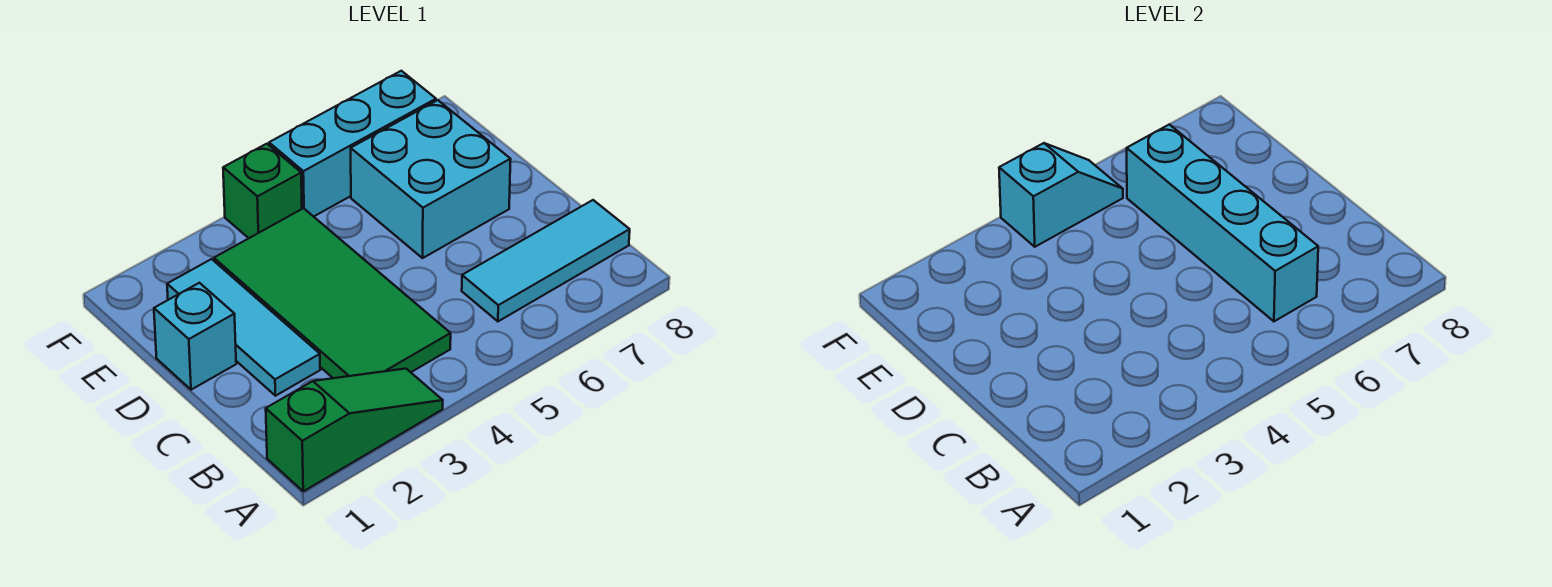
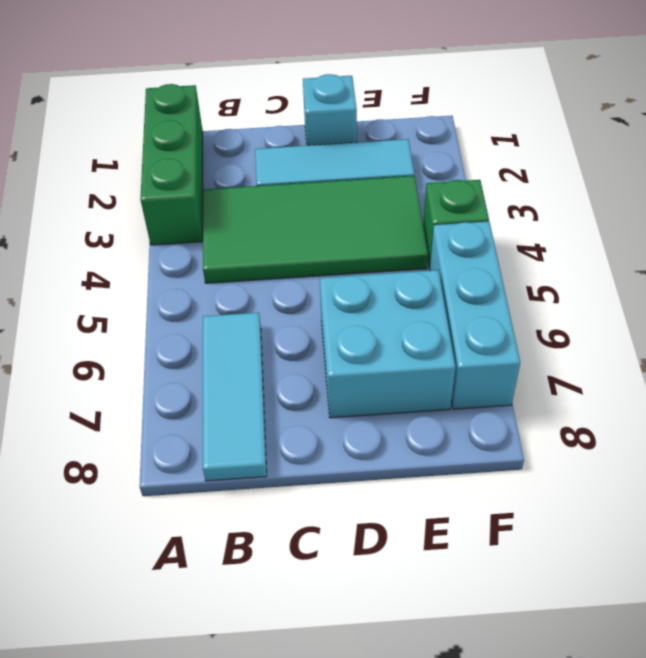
green slope A1:A3 level 1 top 1 -> green brick A1:A3 level 1
cyan brick B6:E6 level 2 -> none
cyan slope F4:F5 level 2 top 4 -> none

